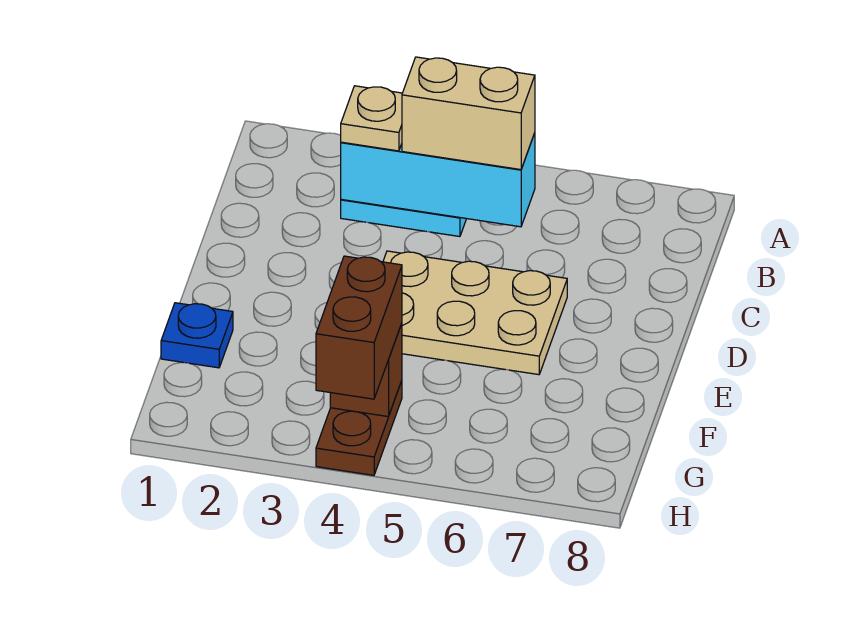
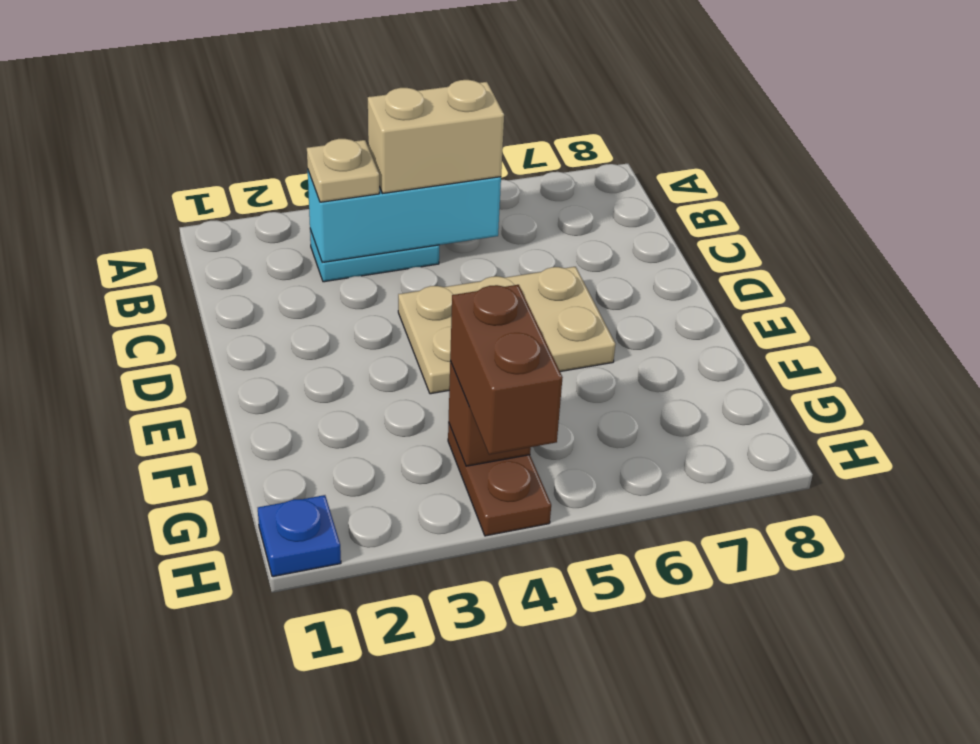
blue plate F1 level 1 -> blue plate H1 level 1

